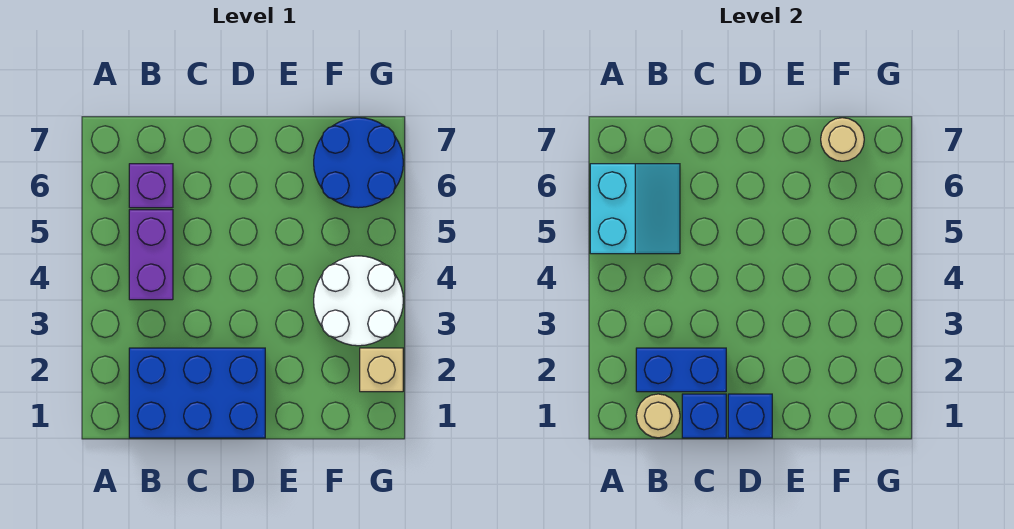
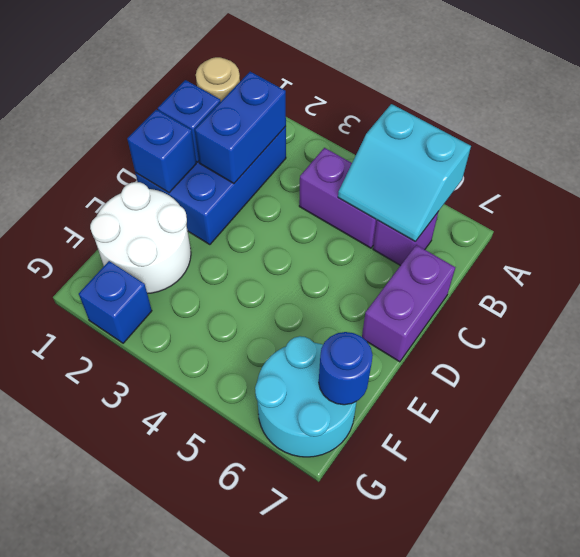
none -> purple brick C7:D7 level 1
white round brick F3:G4 level 1 -> white round brick E1:F2 level 1
blue round brick F6:G7 level 1 -> cyan round brick F6:G7 level 1
tan round brick F7 level 2 -> blue round brick F7 level 2
tan brick G2 level 1 -> blue brick G2 level 1

